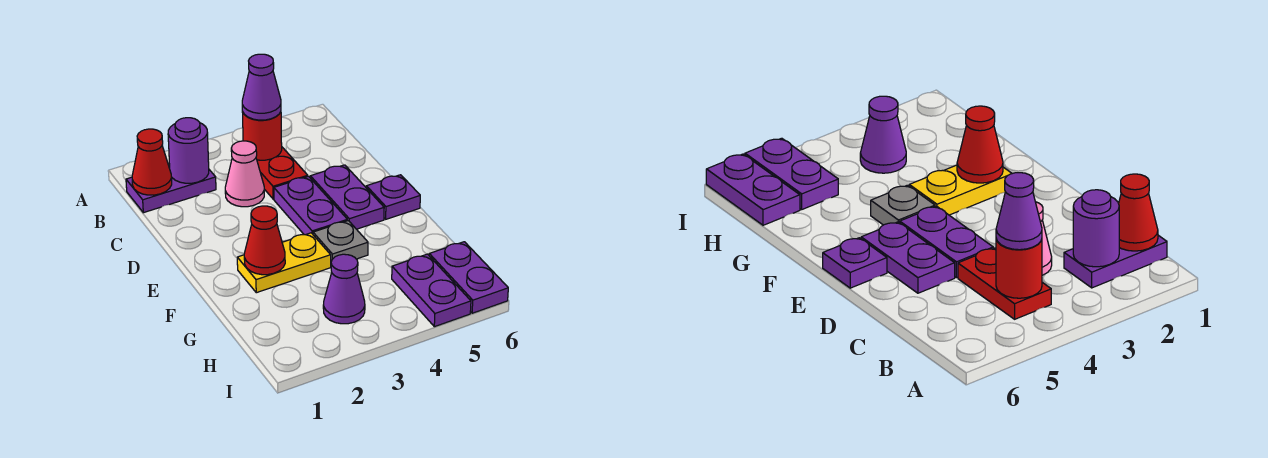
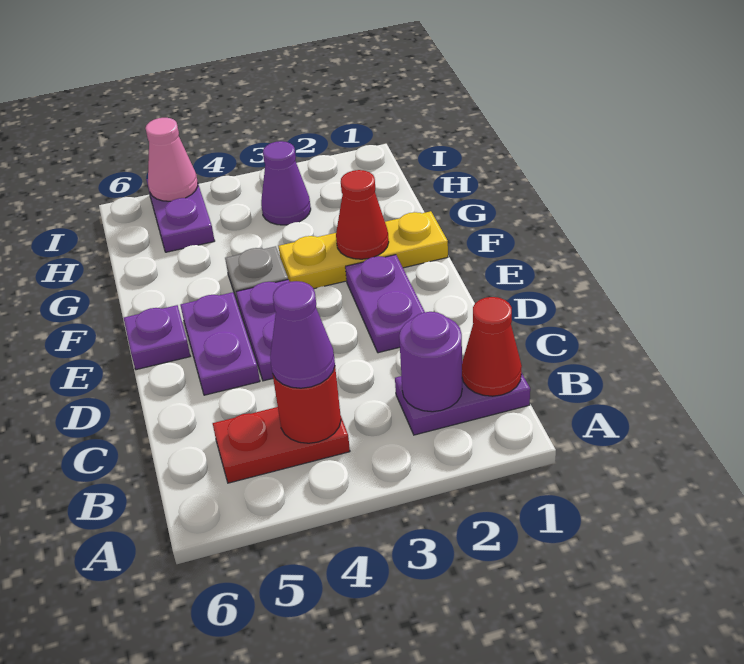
red plate B4:C4 level 1 -> red plate B4:B5 level 1
pink cone C3 level 1 -> pink cone I5 level 2
yellow plate F2:F3 level 1 -> yellow plate F1:F3 level 1
purple plate H6:I6 level 1 -> purple plate D2:E2 level 1

